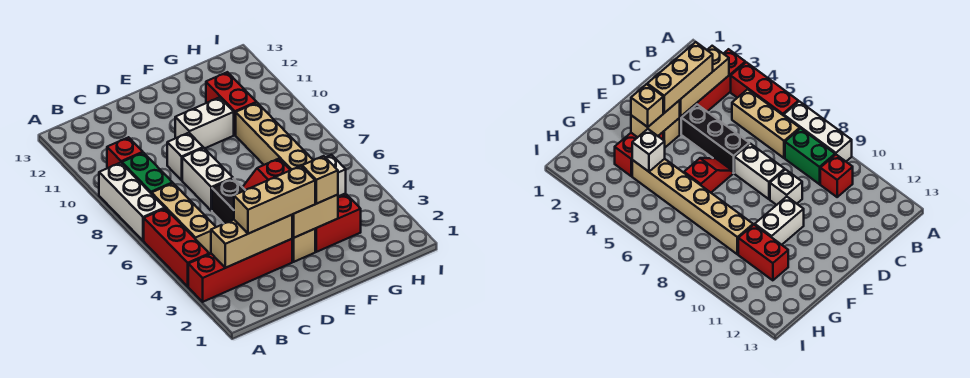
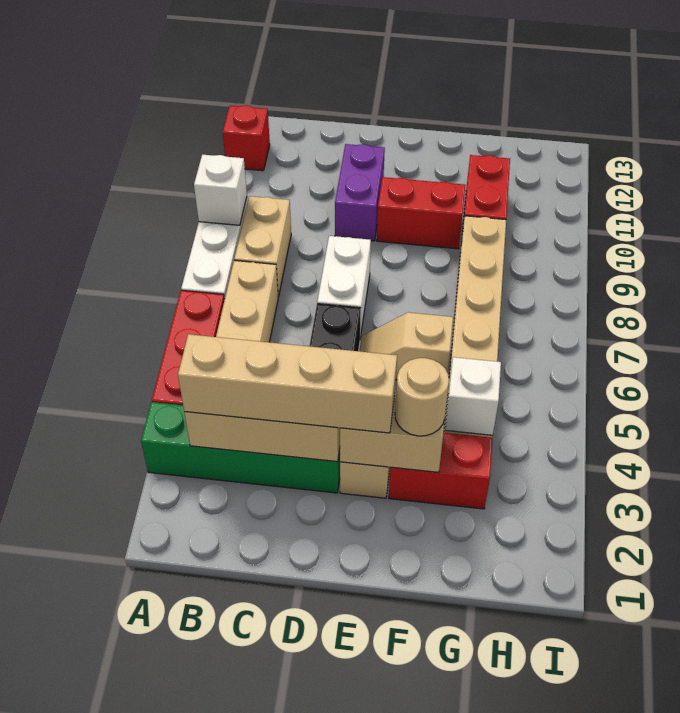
red brick A3:D3 level 1 -> green brick A3:D3 level 1
green brick B8:B9 level 1 -> tan brick B8:B9 level 1
red brick B10 level 1 -> red brick A12 level 1
tan brick C3:E3 level 3 -> tan brick B3:E3 level 3
white brick D9 level 1 -> white brick A9 level 2
none -> purple brick D10:D11 level 1
red slope E6:F6 level 1 top F -> tan slope E6:F6 level 1 top F
white brick E10:F10 level 1 -> red brick E10:F10 level 1
tan brick F3 level 3 -> tan round brick F3 level 3

